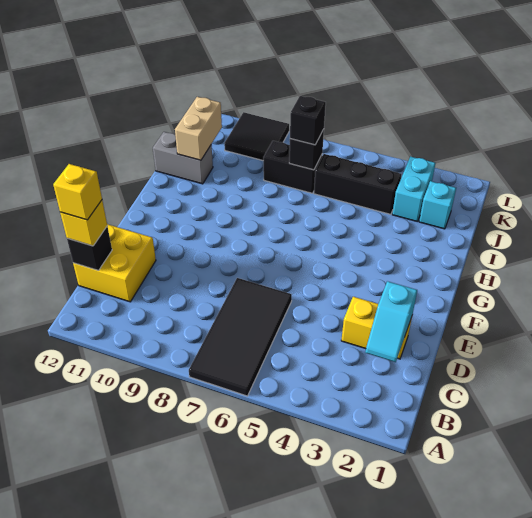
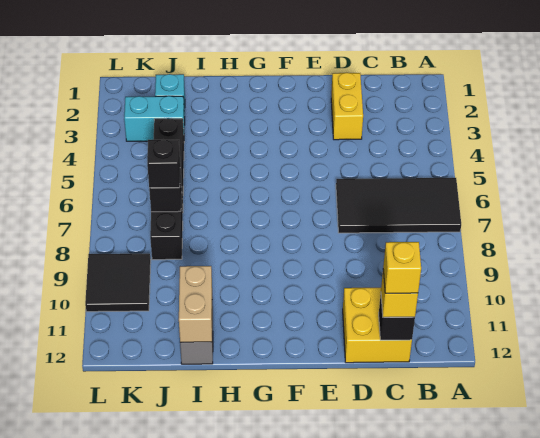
cyan slope C2:D2 level 2 top D -> none
tan brick I11:J11 level 2 -> tan brick I11:I12 level 2

